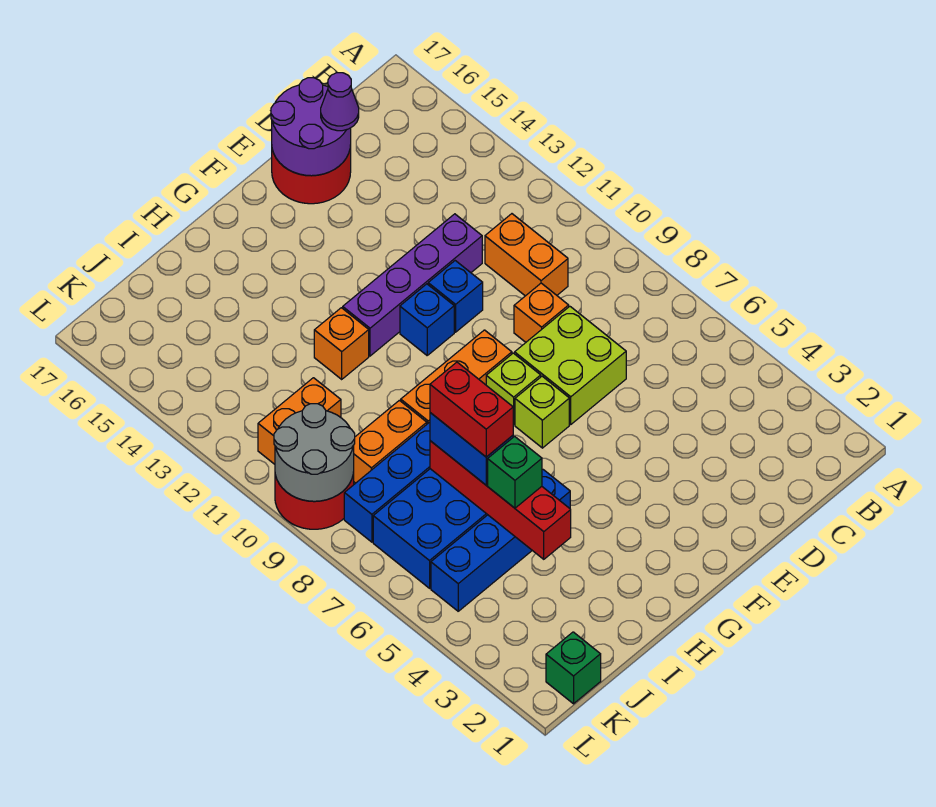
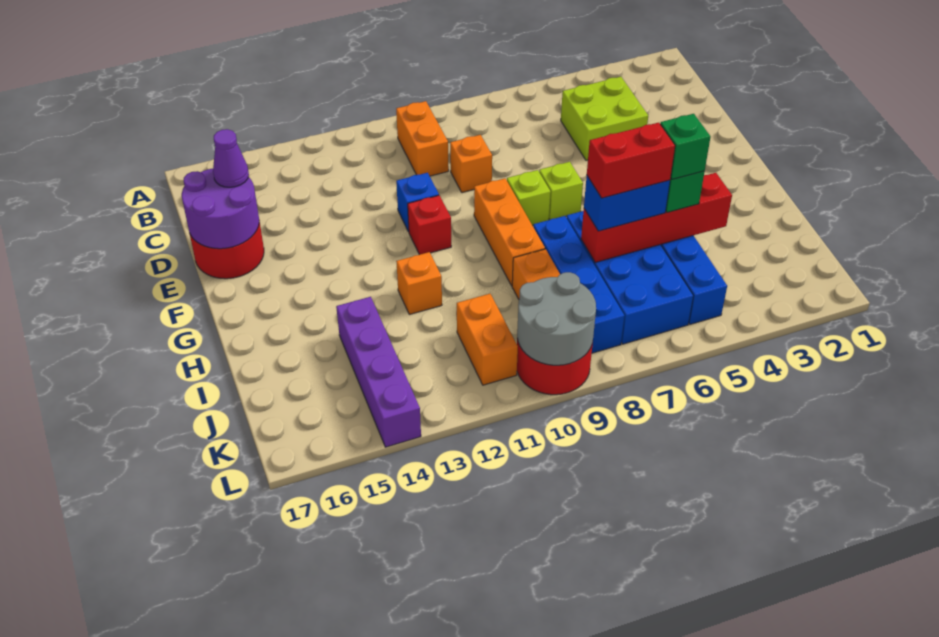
orange brick C10:C11 level 1 -> orange brick B10:C10 level 1
lime brick D7:E8 level 1 -> lime brick C4:D5 level 1
purple brick D12:G12 level 1 -> purple brick I14:L14 level 1
blue brick F11 level 1 -> red brick F11 level 1
green brick K1 level 1 -> green brick I5 level 4

